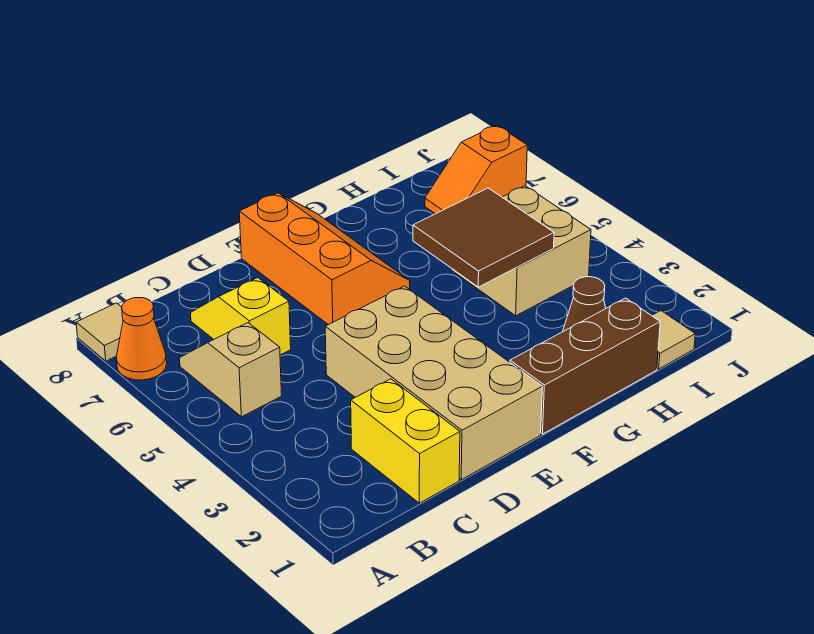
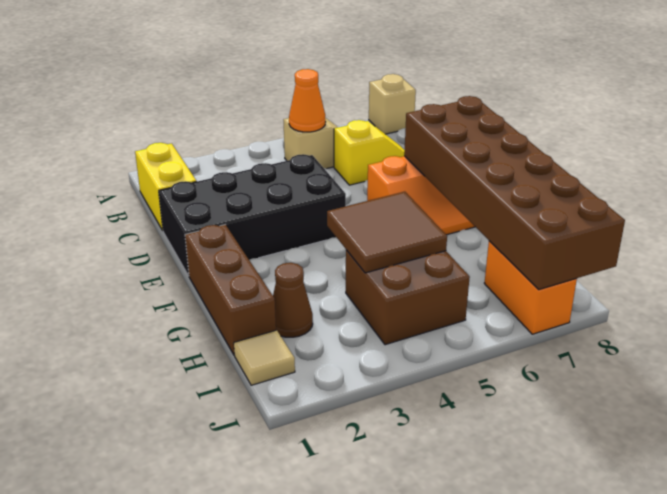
orange cone A7 level 1 -> orange cone B5 level 2
tan tile A8 level 1 -> tan brick A8 level 1
yellow brick C1:C2 level 1 -> yellow brick B1:C1 level 1
tan brick D1:E4 level 1 -> black brick D1:E4 level 1
none -> brown brick E7:J8 level 2
tan brick H4:I5 level 1 -> brown brick H4:I5 level 1
orange slope I7:J7 level 1 top J -> orange brick I7:J7 level 1

